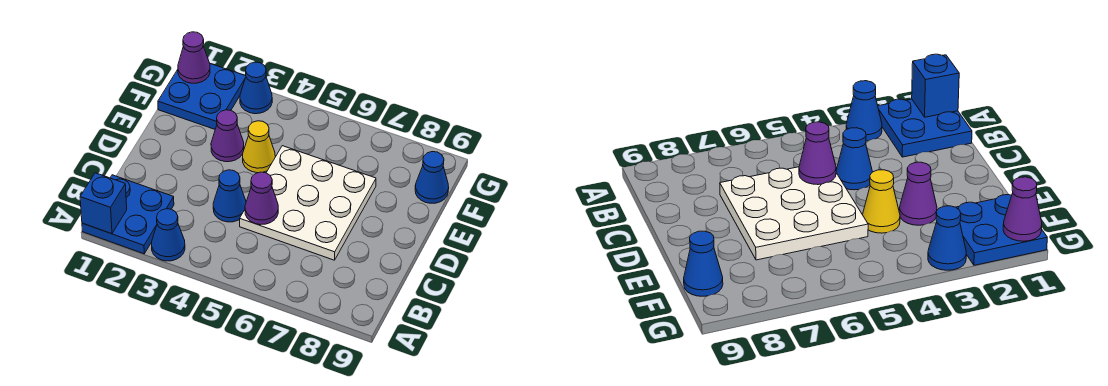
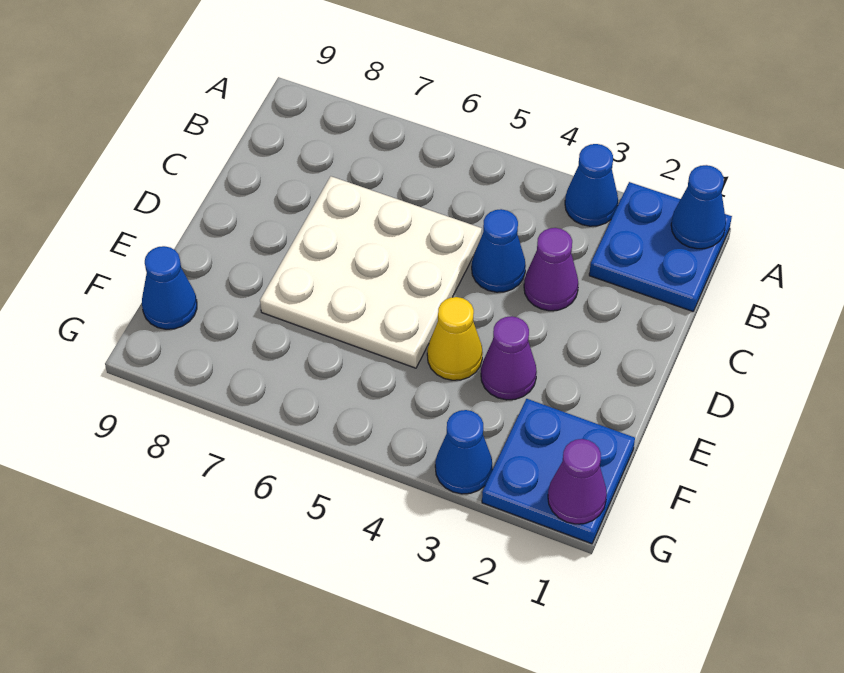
blue brick A1 level 2 -> blue cone A1 level 2
purple cone C5 level 2 -> purple cone C3 level 1

